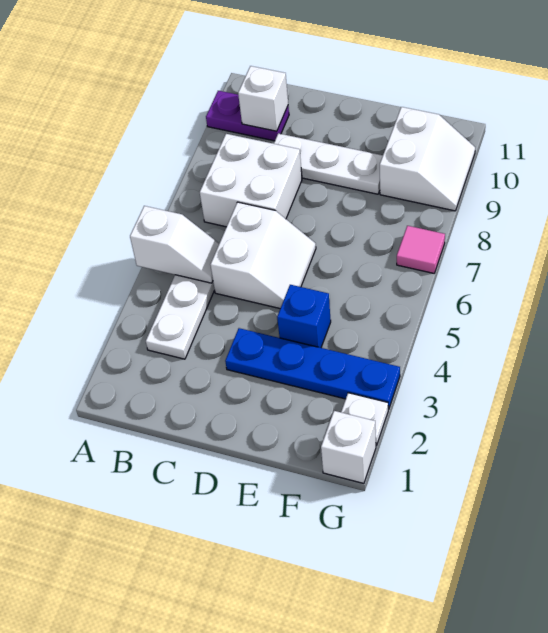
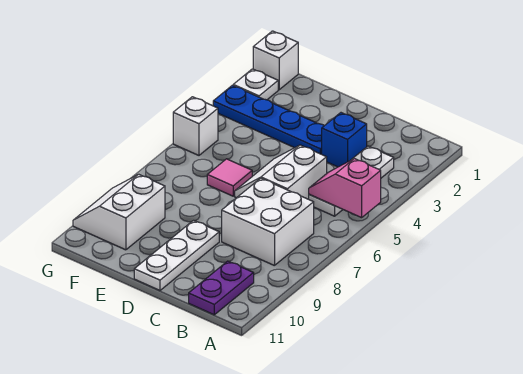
white slope A5:B5 level 2 top A -> pink slope A5:B5 level 2 top A
purple plate A10:B10 level 1 -> purple plate B10:B11 level 1
white brick B10 level 2 -> white brick G5 level 1
white plate C9:E9 level 1 -> white plate D9:D11 level 1
blue brick E4 level 1 -> blue brick C3 level 1
pink tile G7 level 1 -> pink tile E6 level 1

